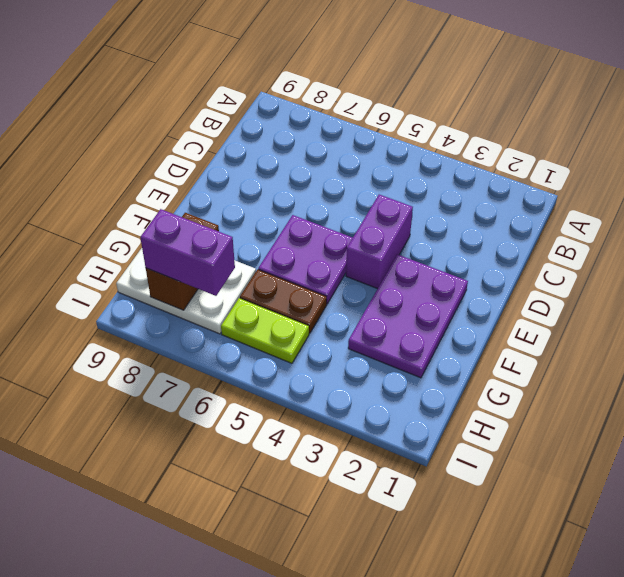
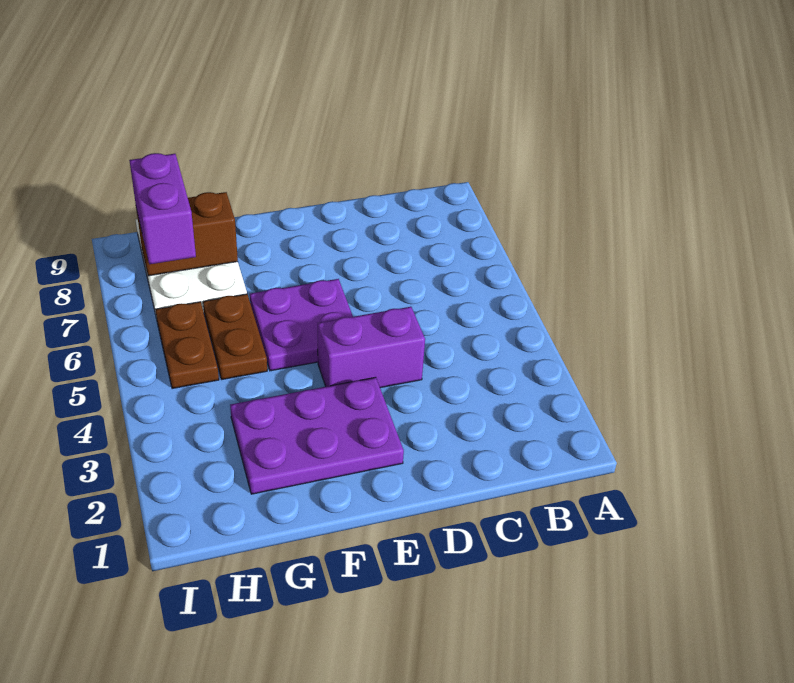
lime plate H5:H6 level 1 -> brown plate H5:H6 level 1

